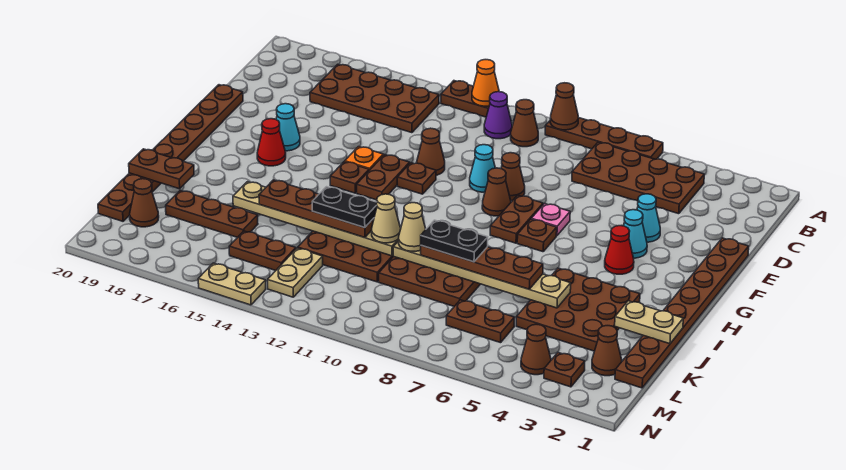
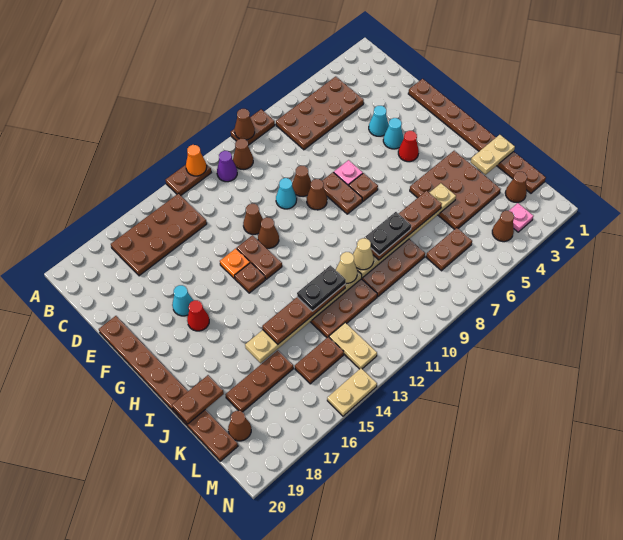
brown plate A6:A9 level 1 -> brown plate A8:A9 level 1
brown plate F12 level 1 -> brown cone F12 level 1
brown plate M3 level 1 -> pink plate M3 level 1

